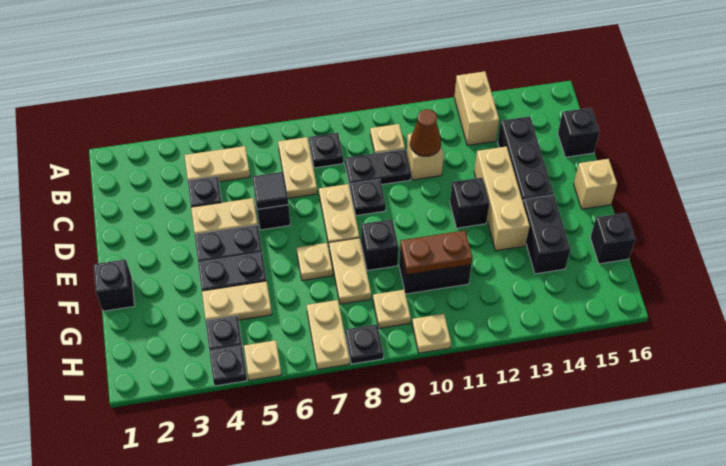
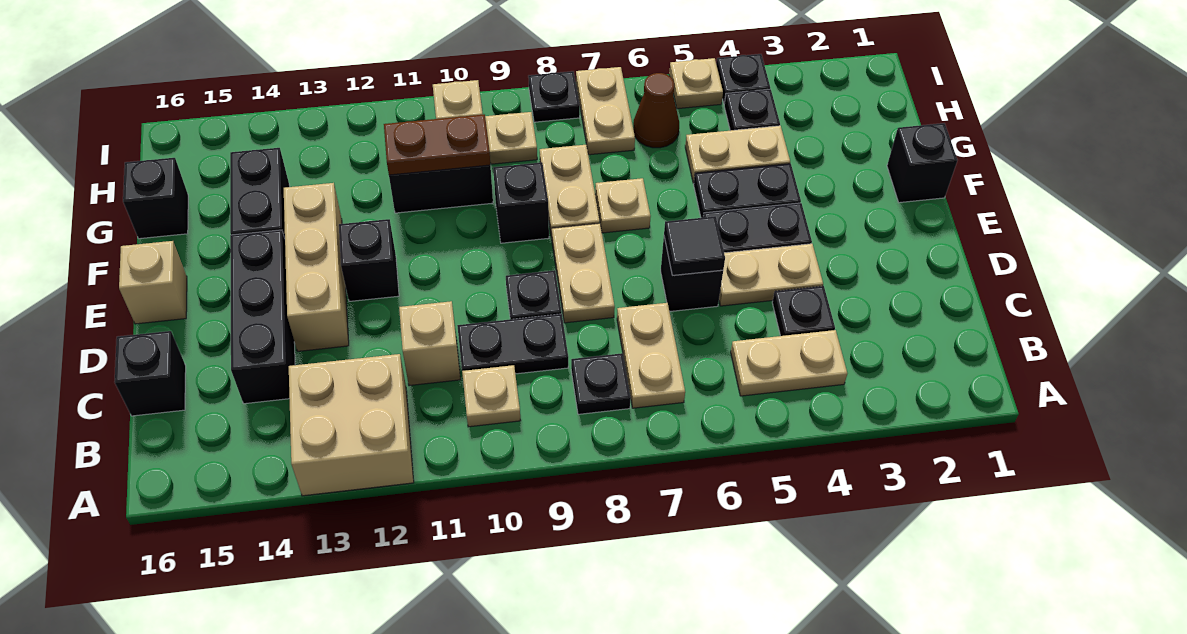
tan brick A13:B13 level 1 -> tan brick A12:B13 level 1
brown cone C11 level 2 -> brown cone H6 level 1

